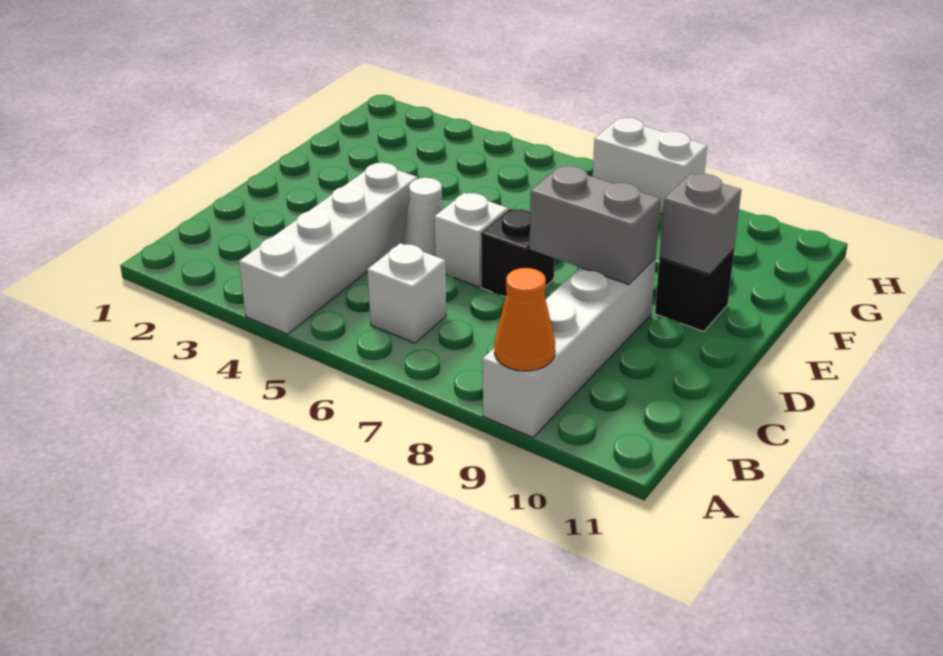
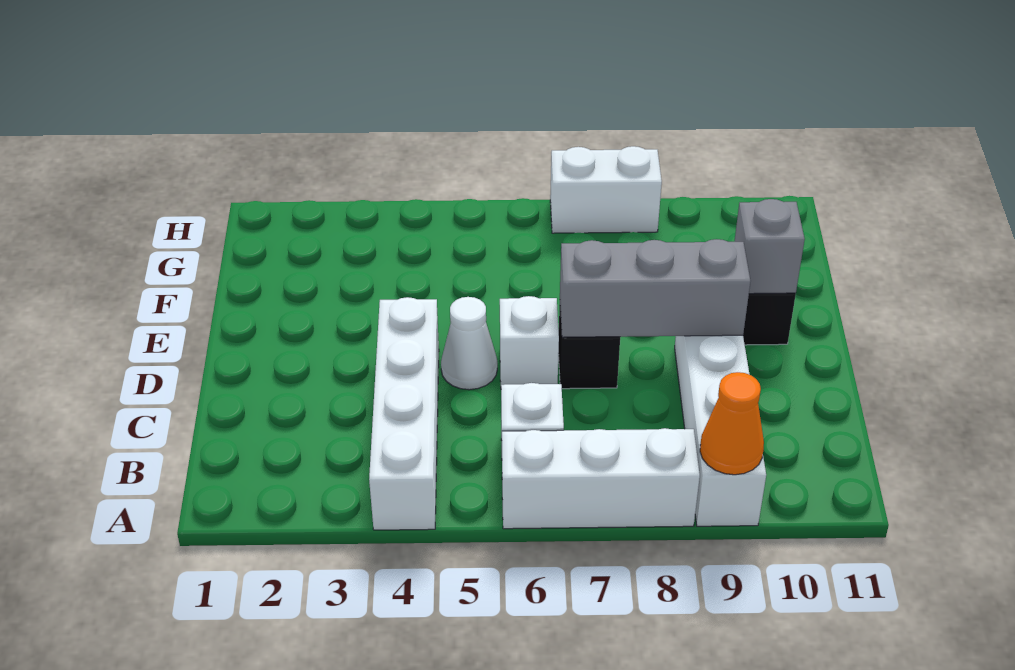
none -> white brick A6:A8 level 1
grey brick D8:D9 level 2 -> grey brick D7:D9 level 2

